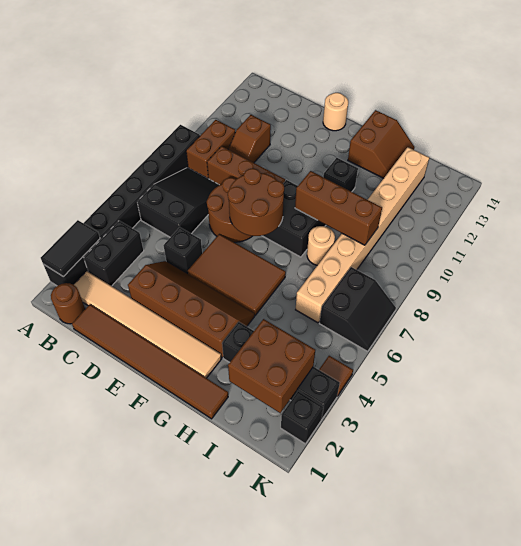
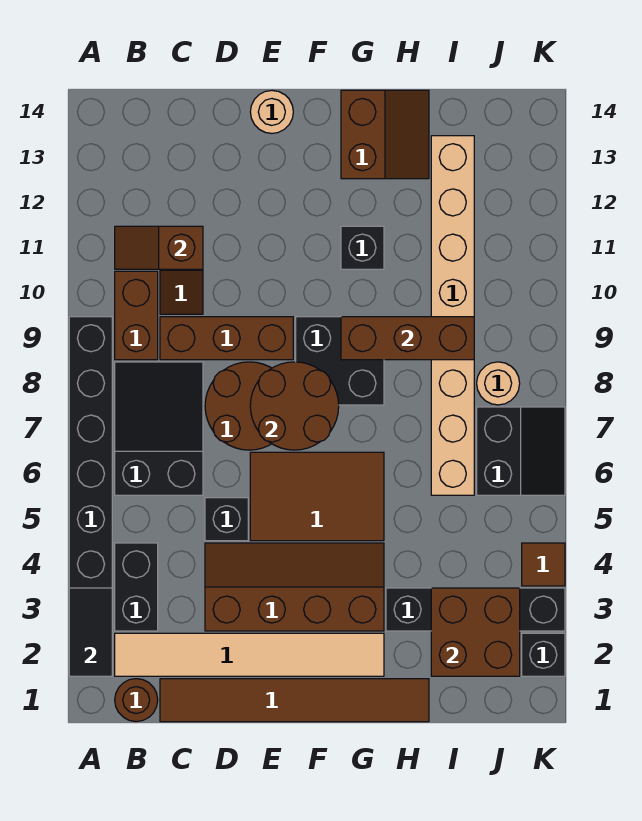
none -> brown slope B11:C11 level 2 top C
tan round brick H8 level 1 -> tan round brick J8 level 1

